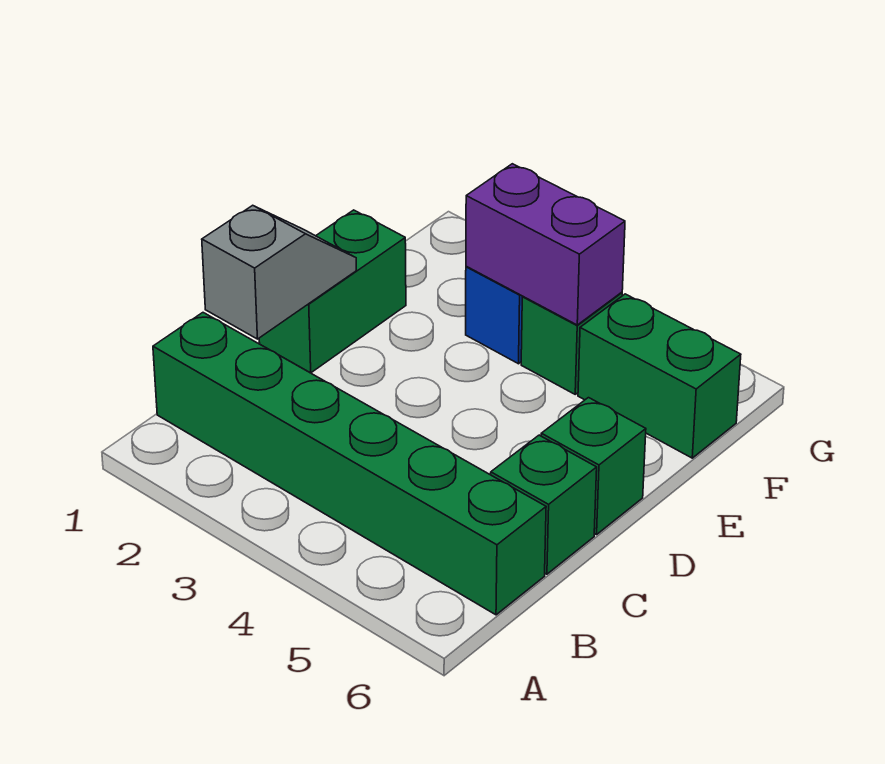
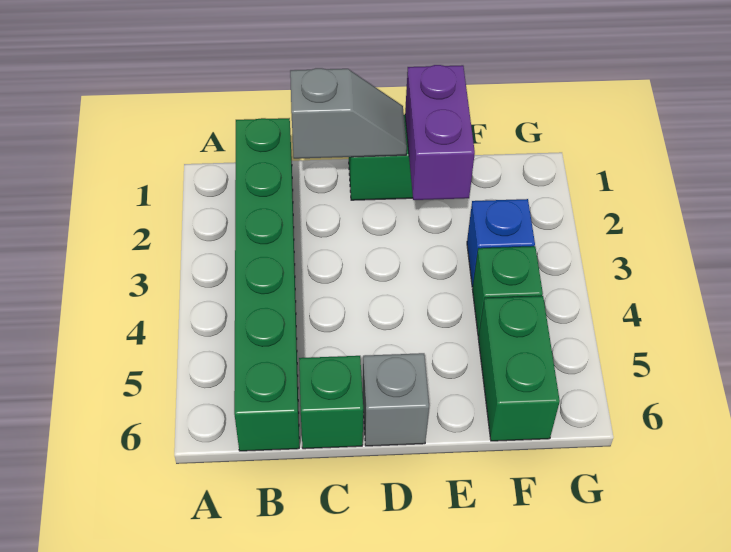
green brick D6 level 1 -> grey brick D6 level 1
purple brick F3:F4 level 2 -> purple brick E1:E2 level 2

